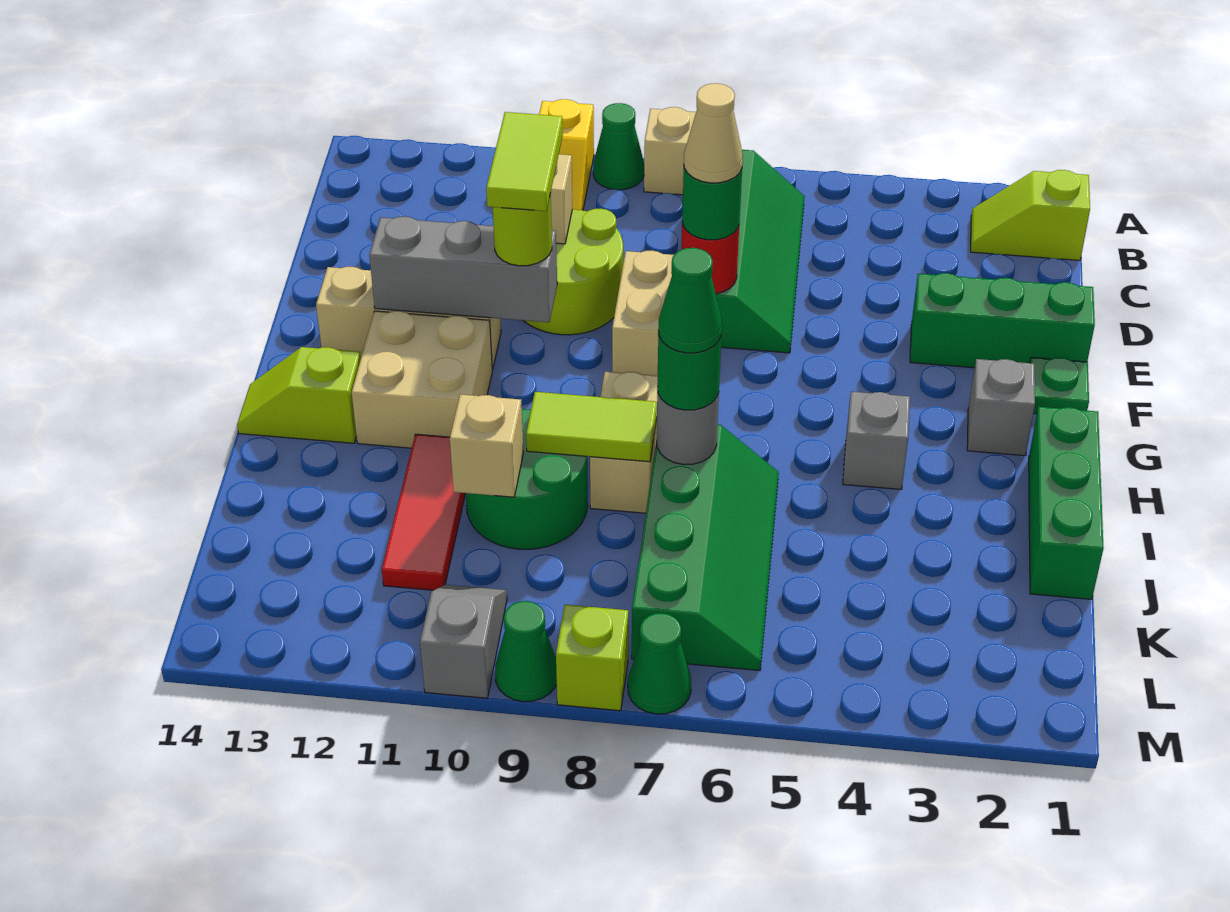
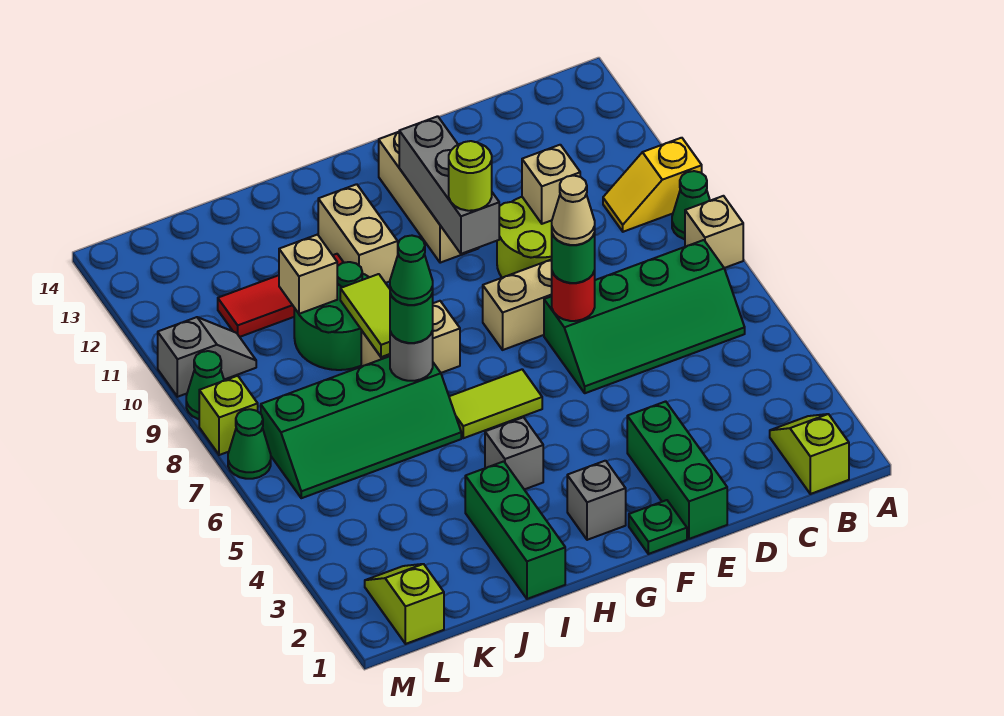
lime tile E10:F10 level 4 -> lime tile G6:H6 level 1
tan brick G11:H12 level 1 -> tan brick H11:H12 level 1
green brick H1:J1 level 1 -> green brick I1:I3 level 1
lime slope H13:H14 level 1 top 13 -> lime slope L1:L2 level 1 top 1

